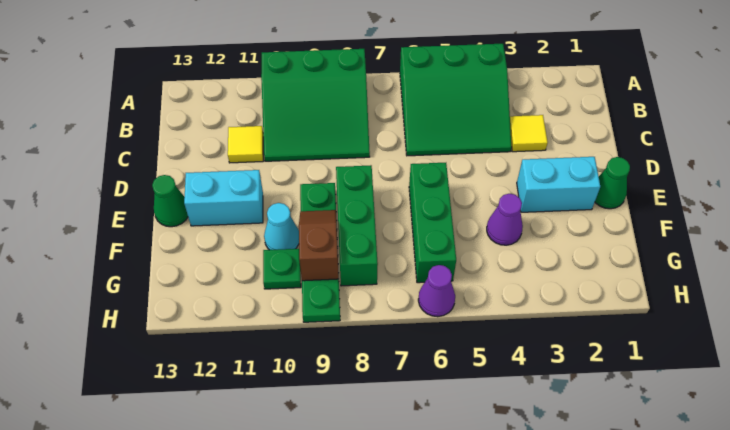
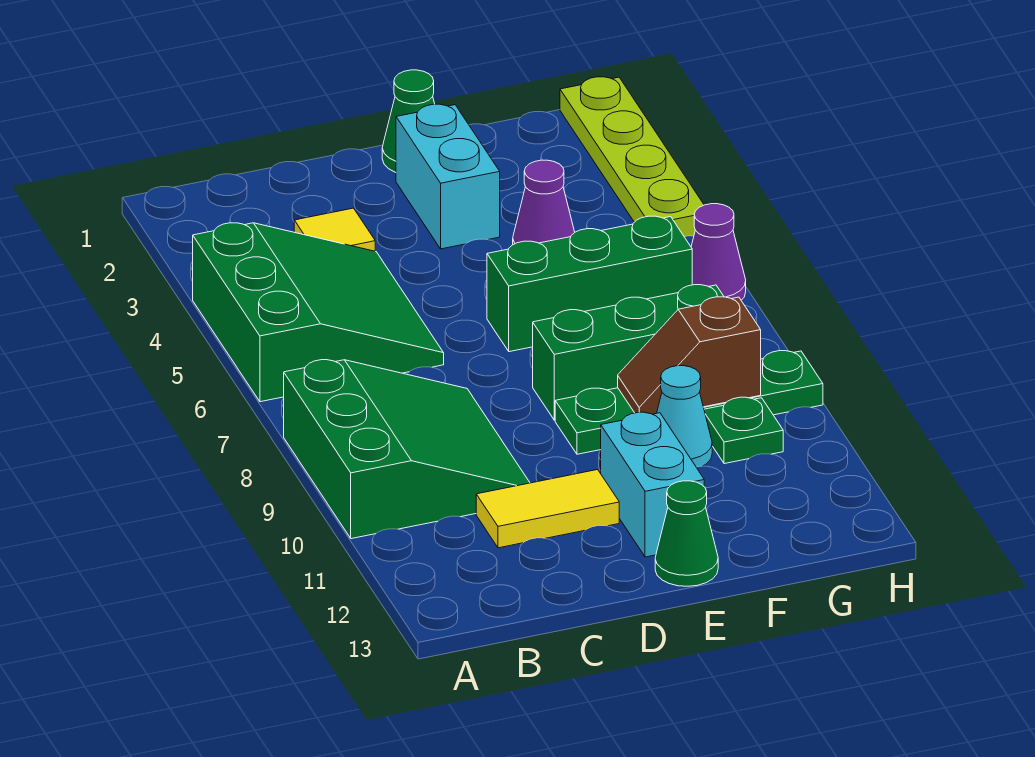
yellow tile C11 level 1 -> yellow tile C11:D11 level 1
none -> lime plate H1:H4 level 1

